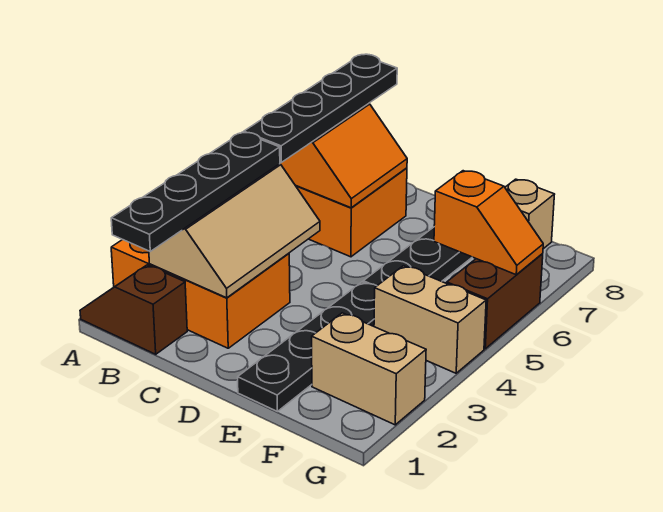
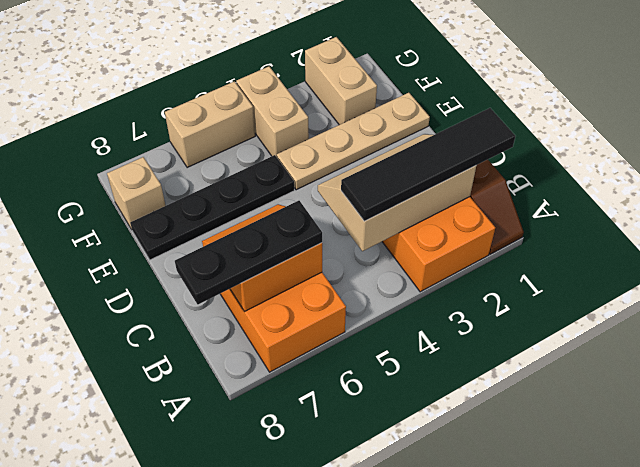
black plate B1:B4 level 3 -> black tile B1:B4 level 3
black plate B5:B8 level 3 -> black plate B6:B8 level 3
black plate E1:E4 level 1 -> tan plate E1:E4 level 1
orange slope F6:G6 level 2 top F -> none
brown brick G5:G6 level 1 -> tan brick G5:G6 level 1

